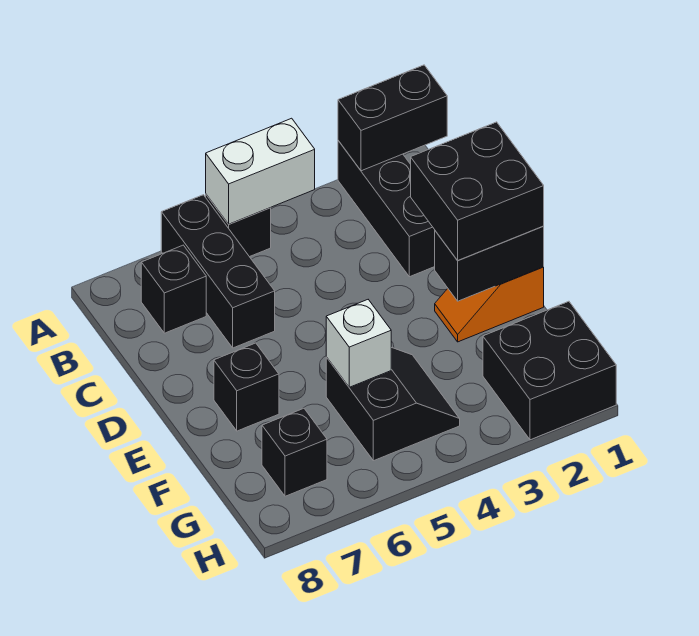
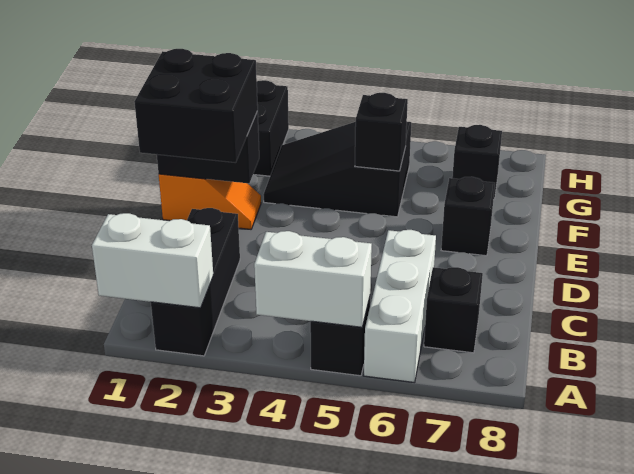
black brick A1:A2 level 2 -> white brick A1:A2 level 2
black brick A6:C6 level 1 -> white brick A6:C6 level 1
black slope F4:G5 level 1 top 5 -> black slope F3:G5 level 1 top 5
white brick F5 level 2 -> black brick F5 level 2

